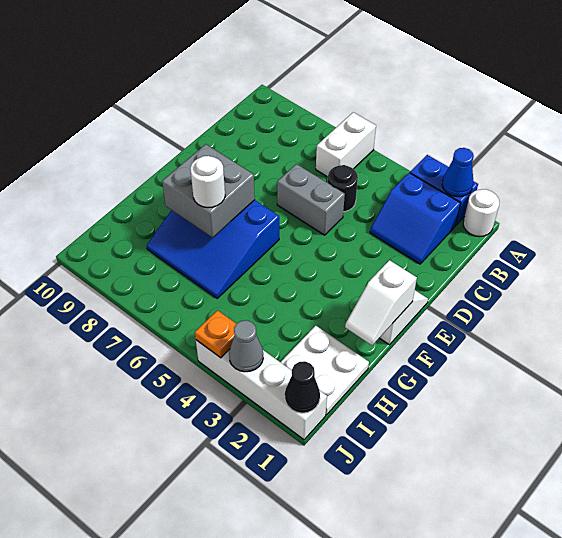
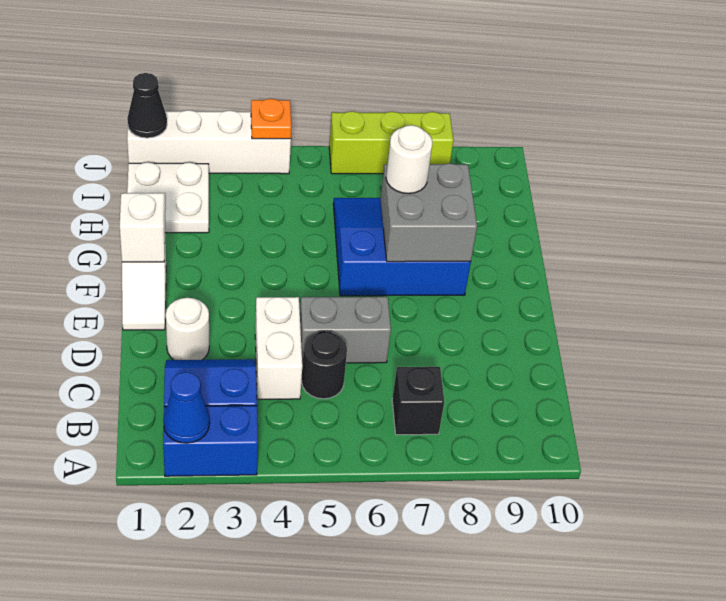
white round brick A1 level 1 -> white round brick D2 level 1
white brick A6:B6 level 1 -> white brick C4:D4 level 1
none -> black brick B7 level 1
grey cone J3 level 2 -> none
none -> lime brick J6:J8 level 1

